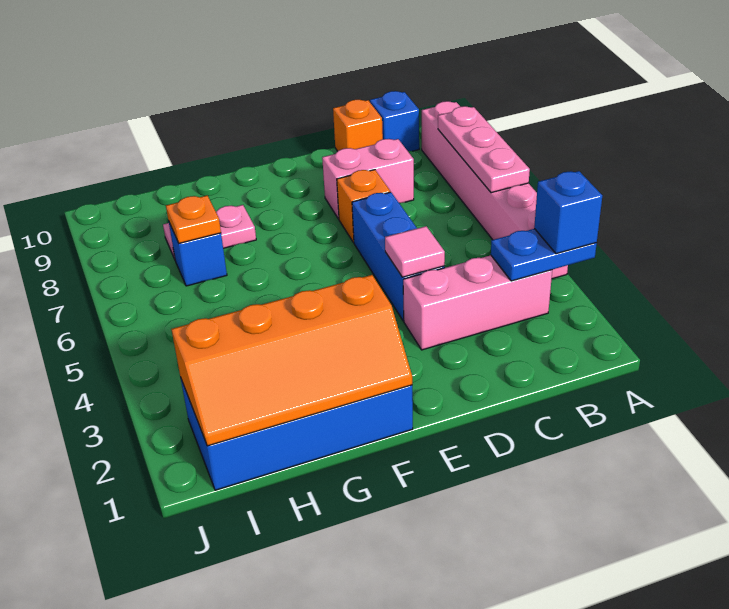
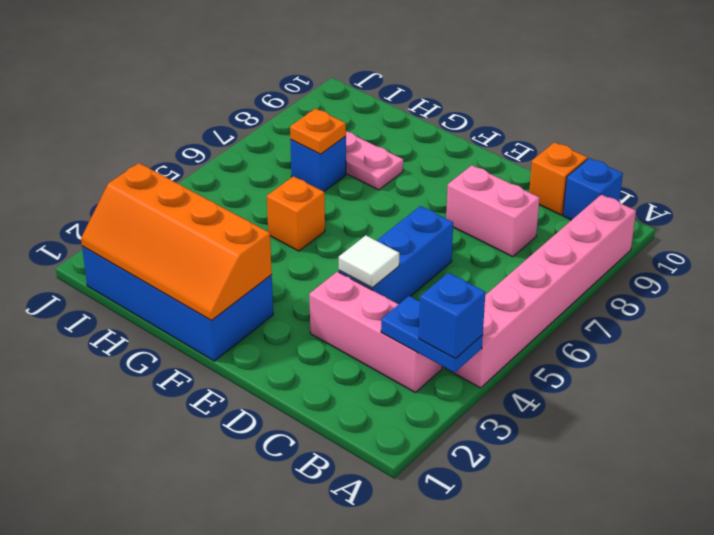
pink plate A6:A8 level 2 -> none
pink tile D4 level 2 -> white tile D4 level 2
orange brick D7 level 1 -> orange brick G5 level 1

